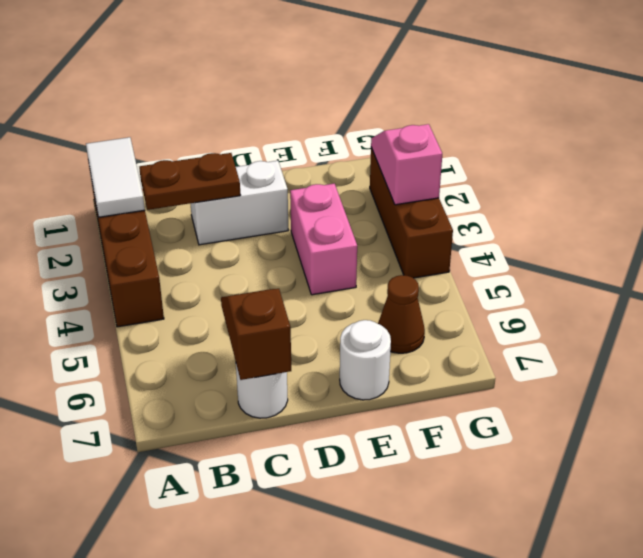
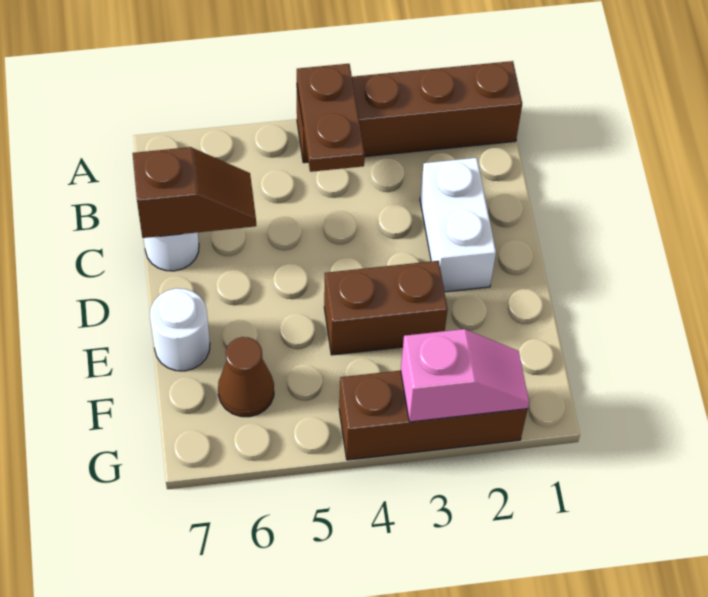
white tile A1:A2 level 2 -> none
brown plate B2:C2 level 2 -> brown plate A4:B4 level 2
pink brick E3:E4 level 1 -> brown brick E3:E4 level 1

